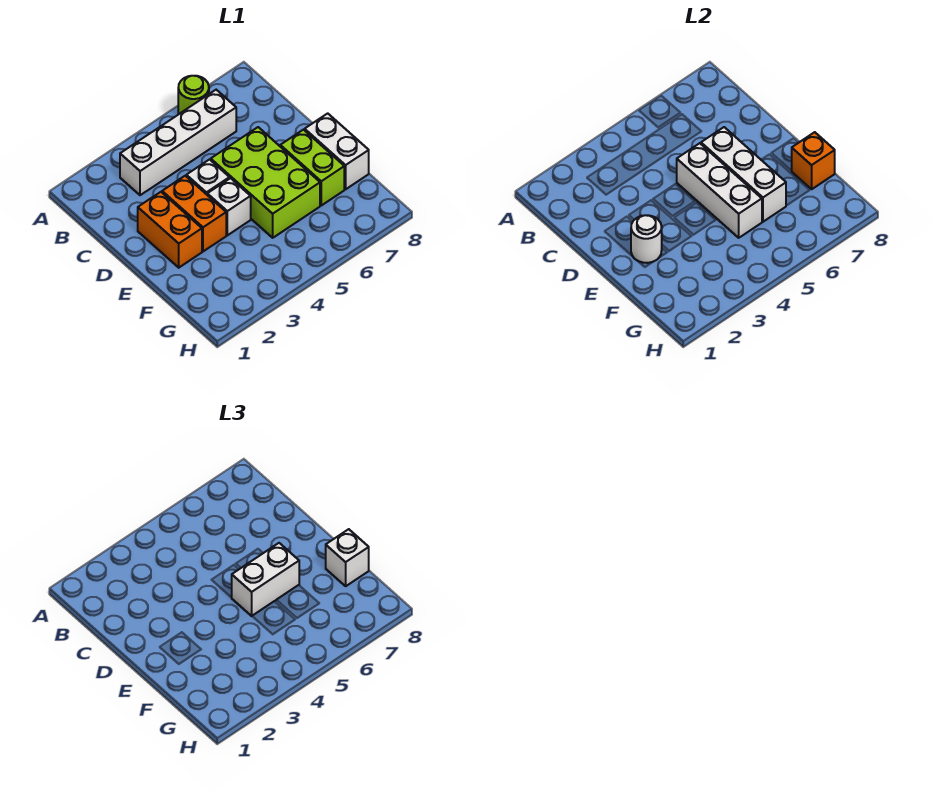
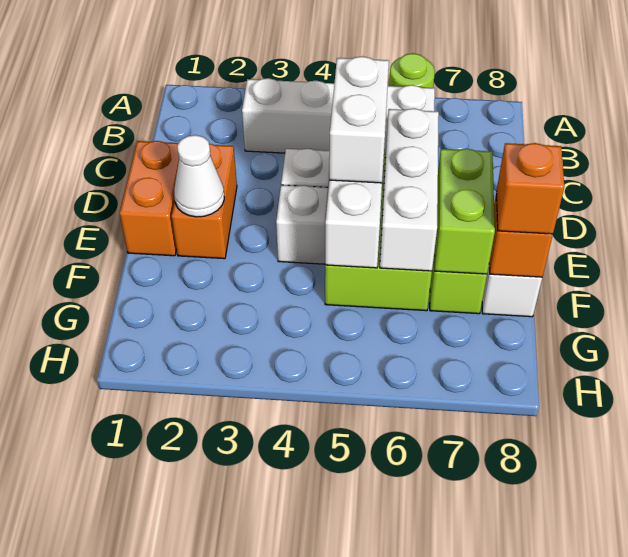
orange brick D3:E3 level 1 -> orange brick D1:E1 level 1
white round brick E2 level 2 -> white cone E2 level 2
white brick E5:E6 level 3 -> white brick D5:E5 level 3
none -> lime brick E7:F7 level 2
white brick F8 level 3 -> orange brick F8 level 3

